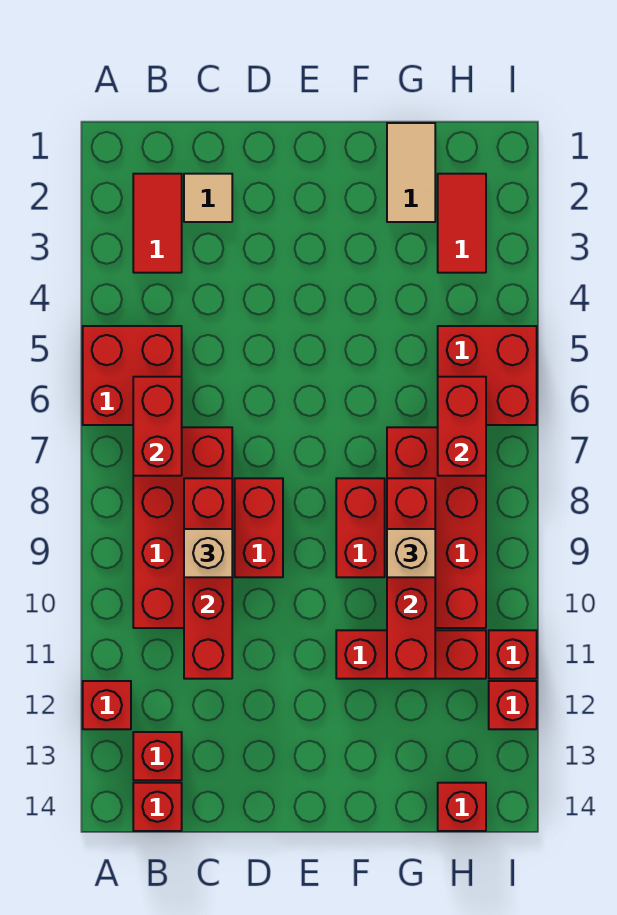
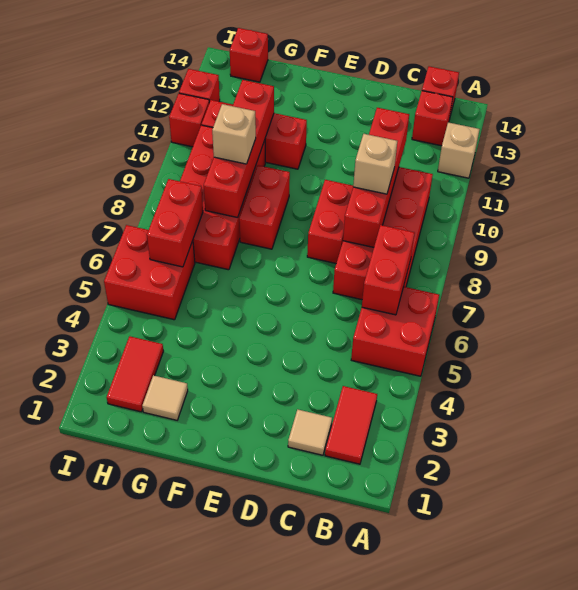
red brick A12 level 1 -> tan brick A12 level 1
tan tile G1:G2 level 1 -> tan tile G2 level 1

